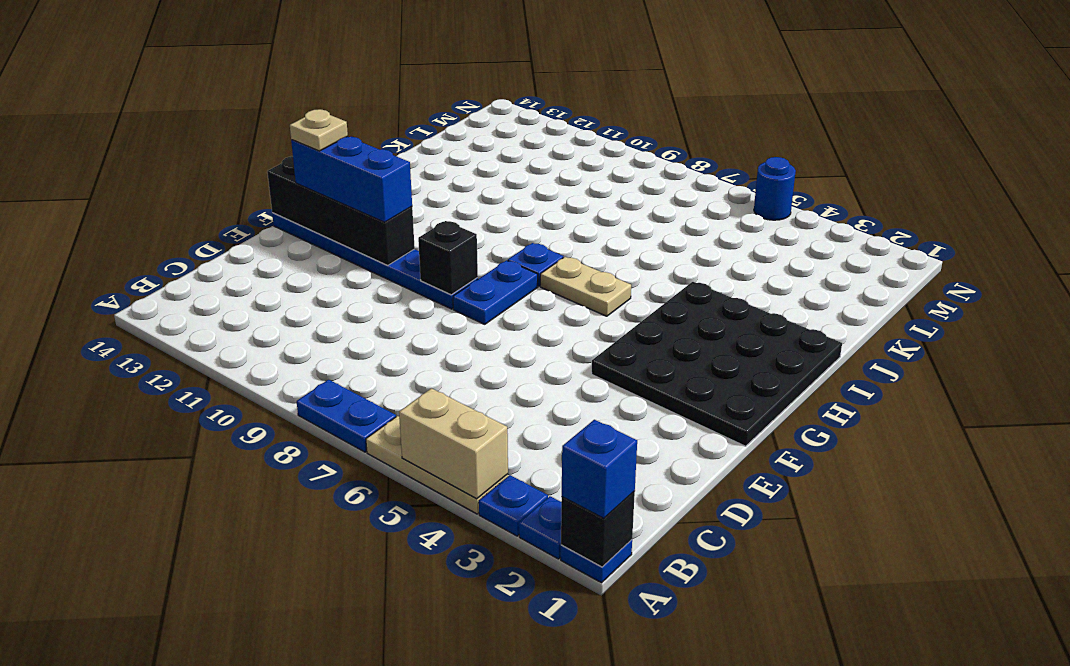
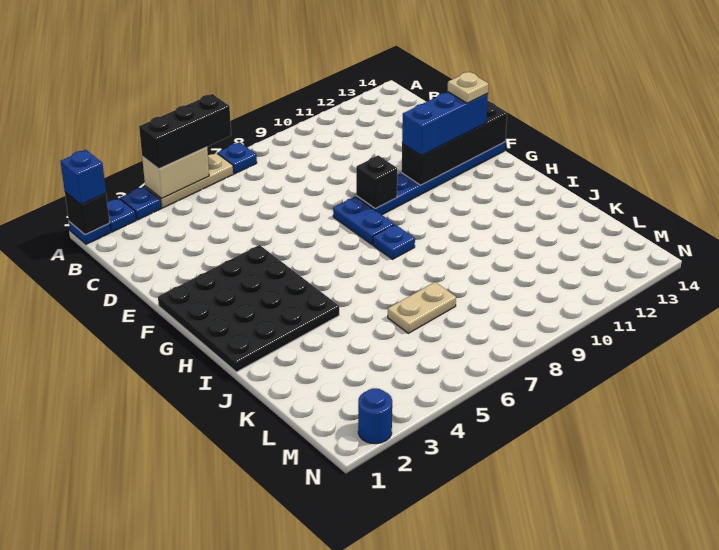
none -> black brick A4:A6 level 3
blue plate A7:A8 level 1 -> blue plate A7 level 1
tan plate H6:H7 level 1 -> tan plate K6:K7 level 1
blue round brick N5 level 1 -> blue round brick N2 level 1

